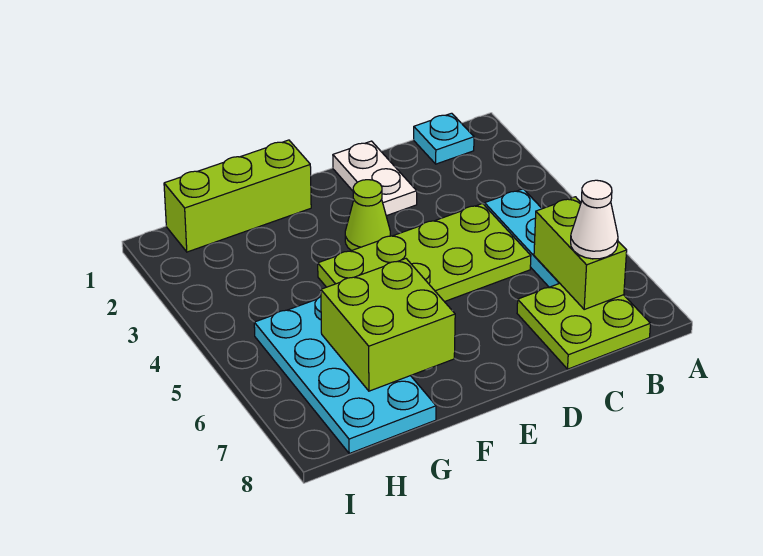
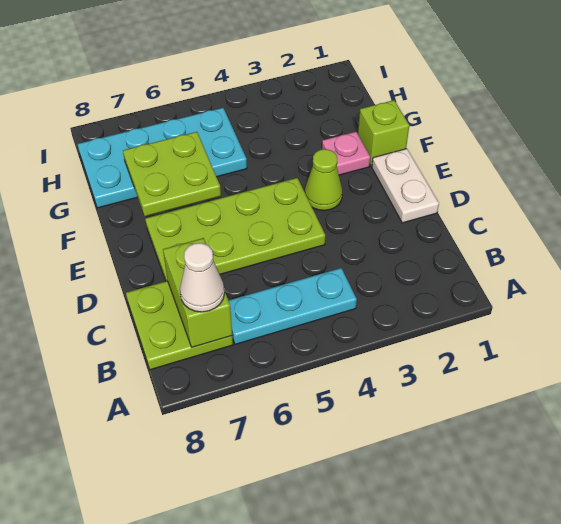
cyan plate B1 level 1 -> none
lime brick B6:B7 level 2 -> lime brick B7:C7 level 2
lime plate C4:F5 level 1 -> lime plate D4:E7 level 1
white plate D1:D2 level 1 -> white plate D1:E1 level 1
lime brick F1:H1 level 1 -> lime brick F1 level 1
none -> pink plate F2 level 1
lime brick F6:G7 level 2 -> lime plate F6:G7 level 2

